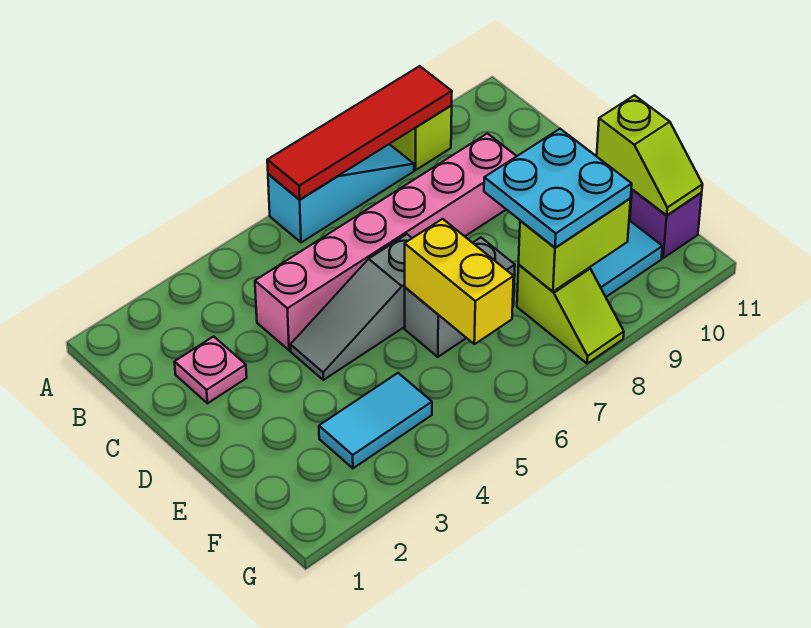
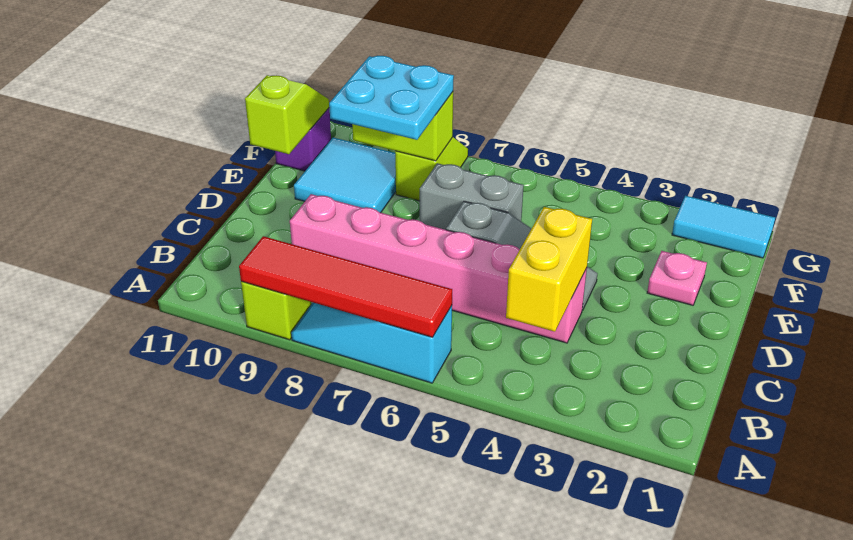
pink plate C2 level 1 -> pink plate E2 level 1
yellow brick E6:F6 level 2 -> yellow brick B4:C4 level 2
cyan tile F3:F4 level 1 -> cyan tile G1:G2 level 1

